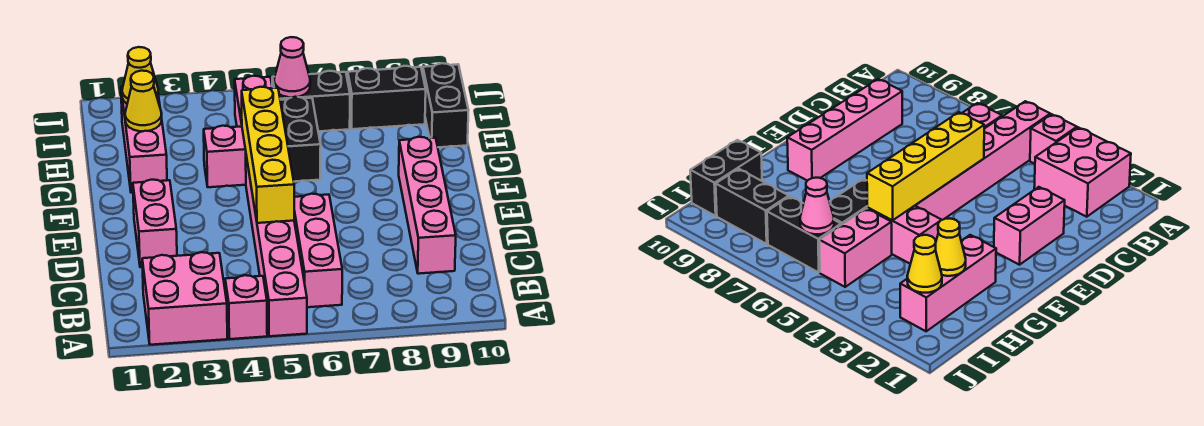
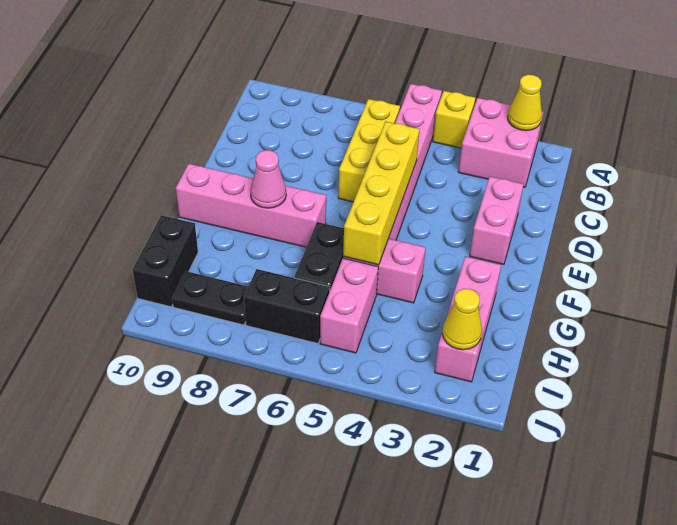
pink brick A4 level 1 -> yellow brick A4 level 1
pink brick B6:D6 level 1 -> yellow brick B6:D6 level 1
pink brick C9:F9 level 1 -> pink brick F7:F10 level 1
yellow cone H2 level 2 -> yellow cone A2 level 2
pink cone I6 level 2 -> pink cone F8 level 2
black brick I8:I9 level 1 -> black plate I8:I9 level 1

